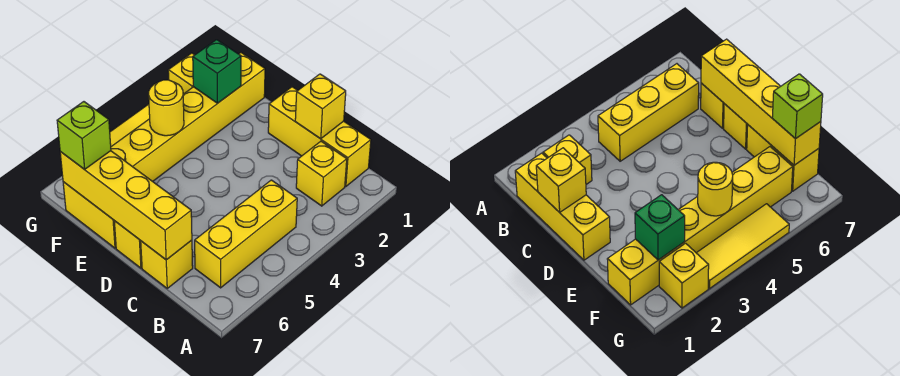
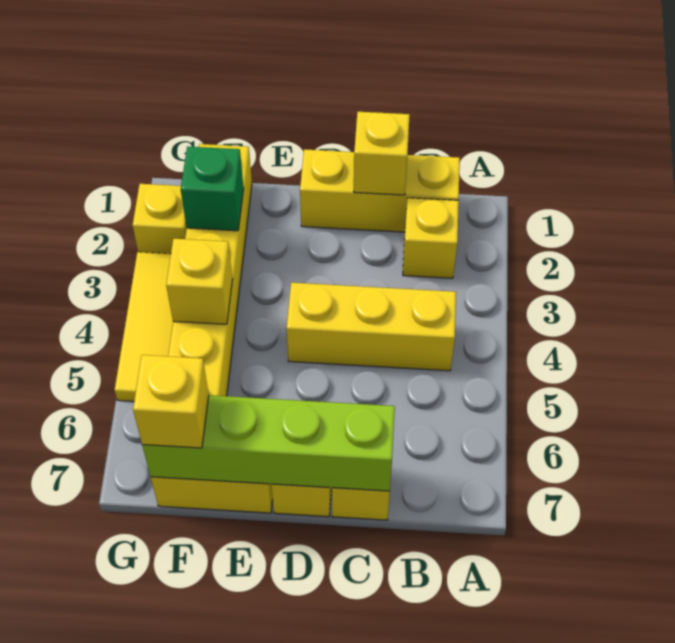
yellow brick B4:B6 level 1 -> yellow brick B4:D4 level 1
yellow brick C7:F7 level 2 -> lime brick C7:F7 level 2
yellow round brick F4 level 2 -> yellow brick F4 level 2
lime brick F7 level 3 -> yellow brick F7 level 3

